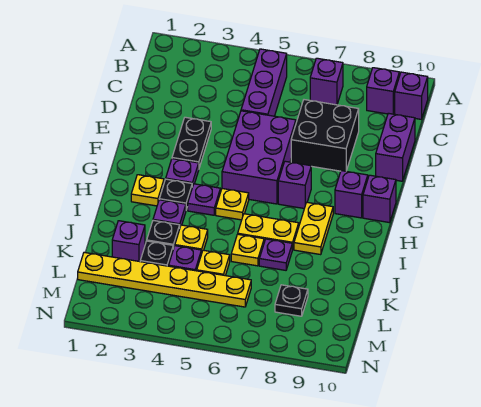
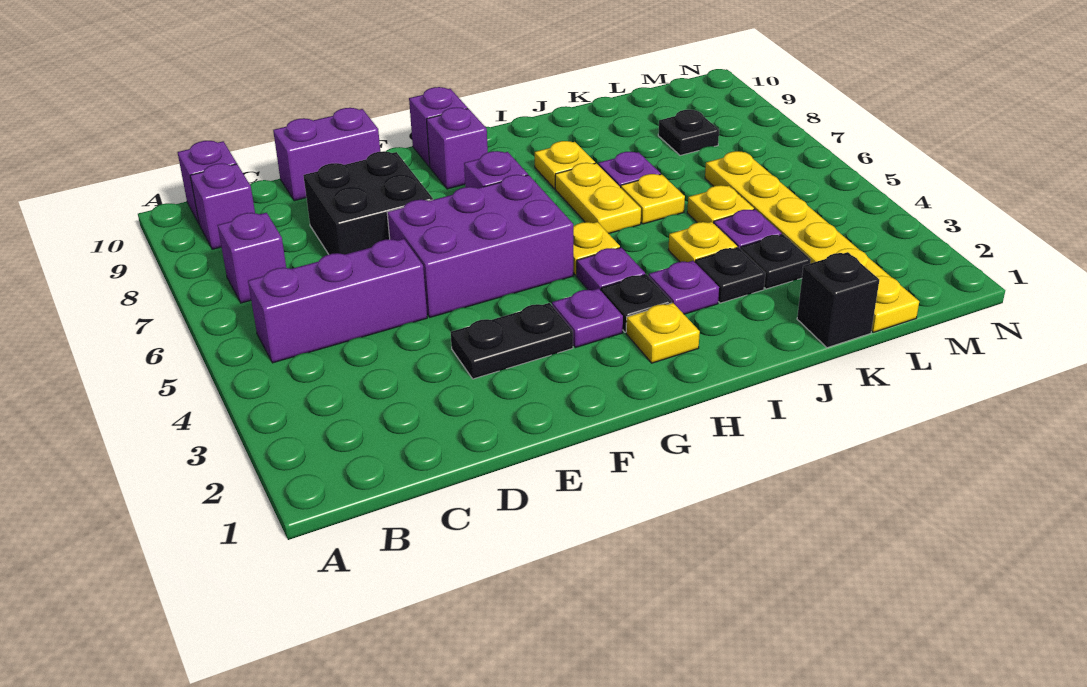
yellow plate H8:I8 level 1 -> yellow plate I8 level 1
none -> black brick K1 level 1
purple brick K2 level 1 -> none

